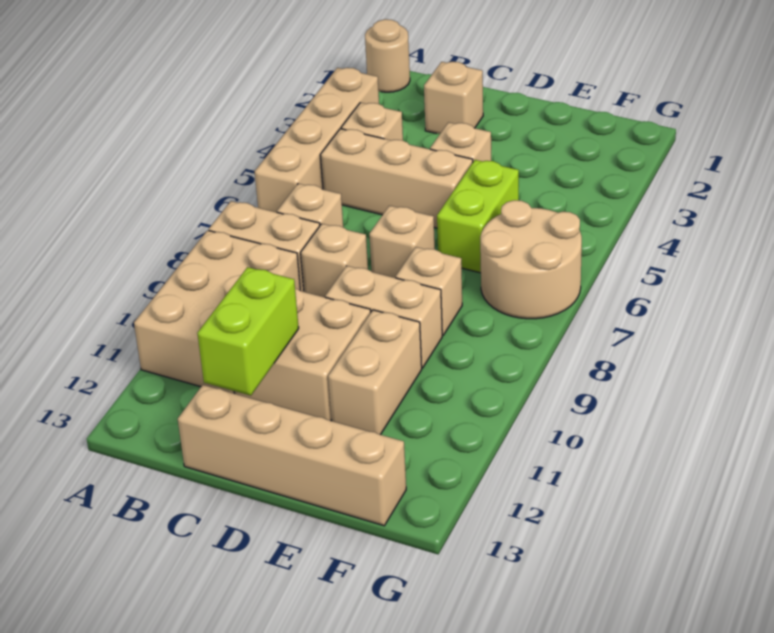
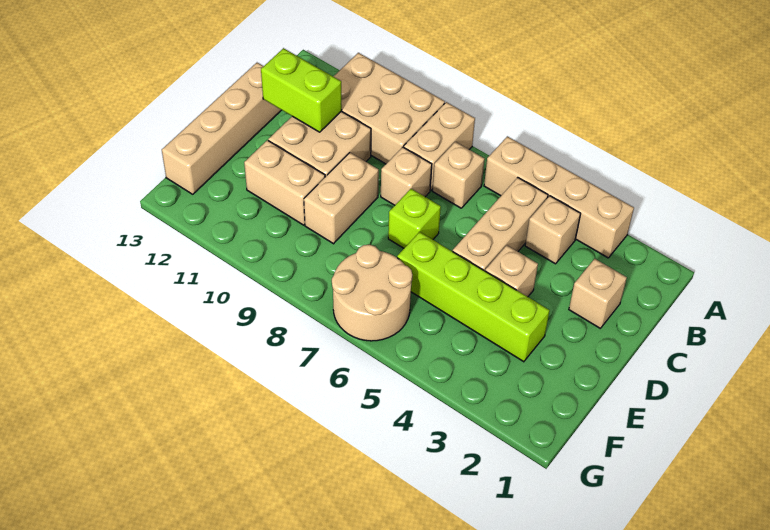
tan round brick A1 level 1 -> none
tan brick D7 level 1 -> lime brick D7 level 1
lime brick E5:E6 level 1 -> lime brick E3:E6 level 1
tan brick E8 level 1 -> none

